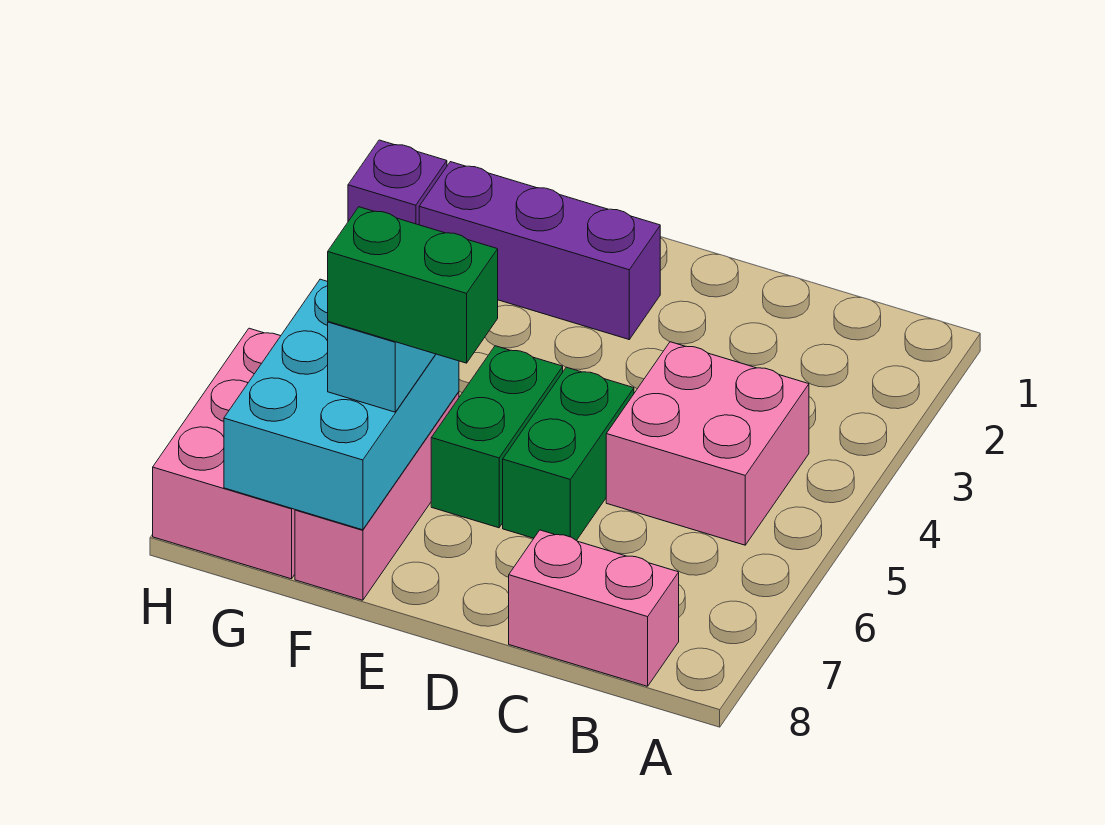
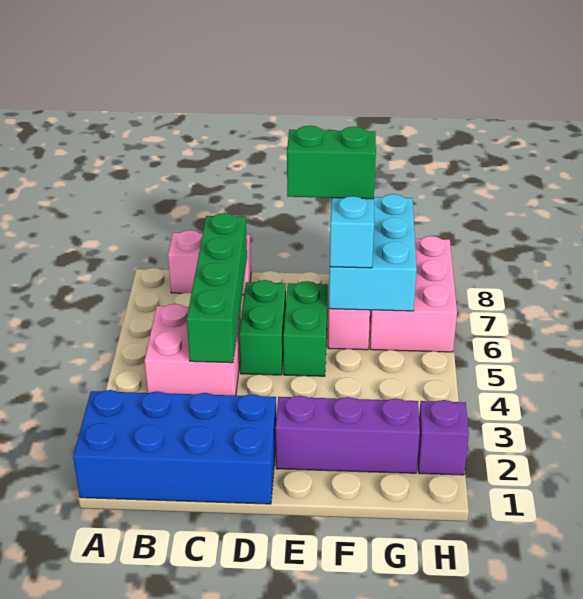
none -> blue brick A1:D2 level 1
none -> green brick C4:C7 level 2

